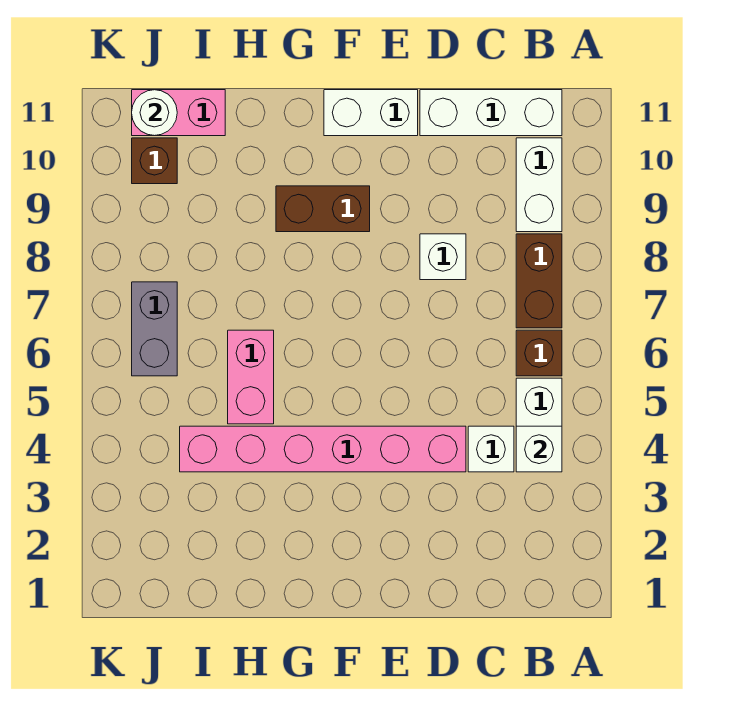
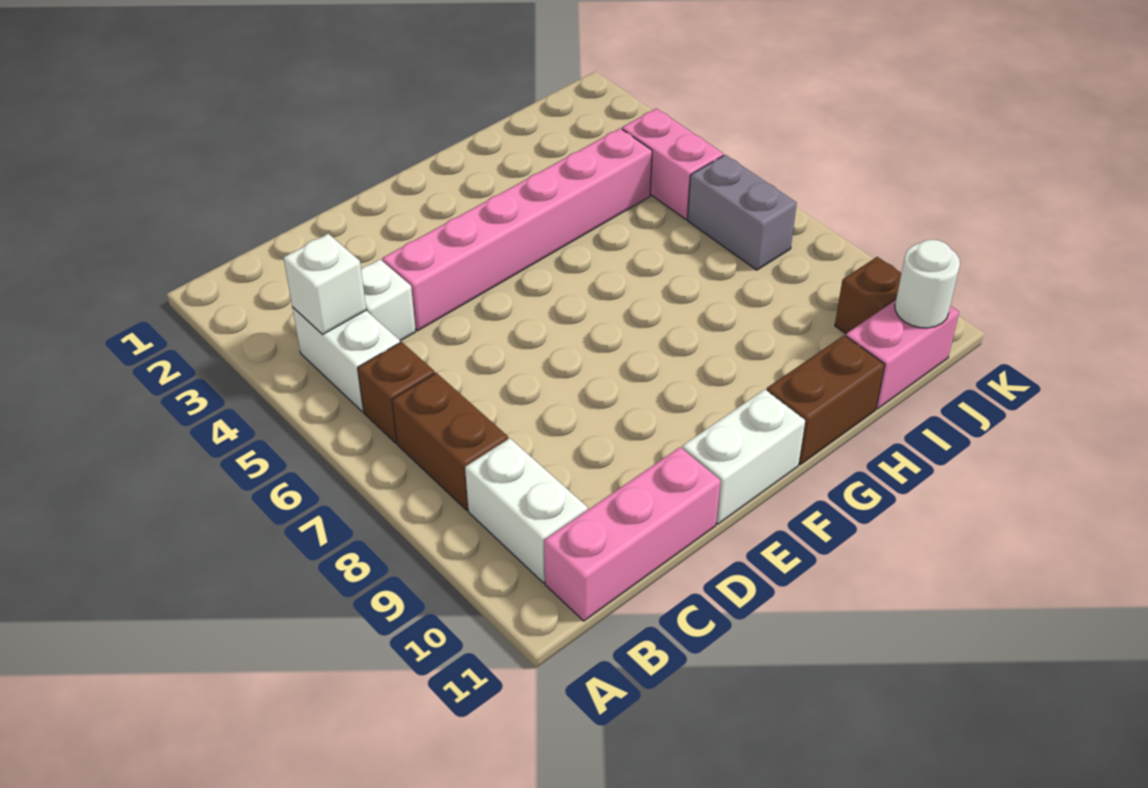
white brick B11:D11 level 1 -> pink brick B11:D11 level 1
white brick D8 level 1 -> none
brown brick F9:G9 level 1 -> brown brick G11:H11 level 1
pink brick H5:H6 level 1 -> pink brick J4:J5 level 1

